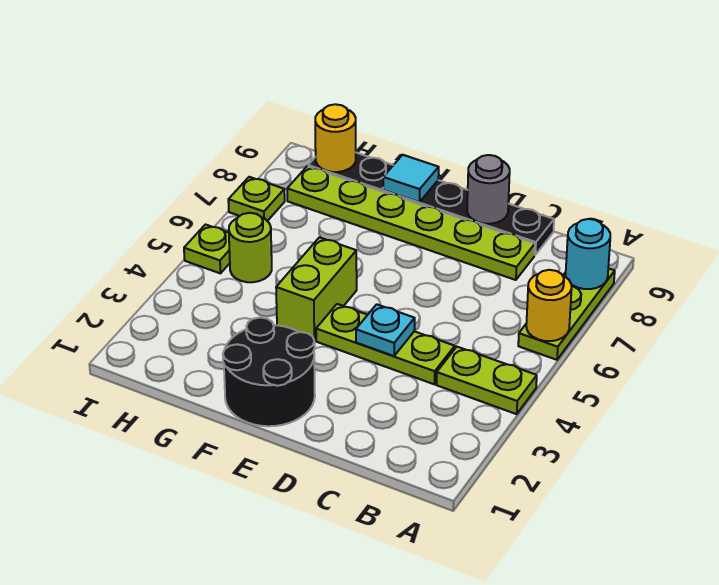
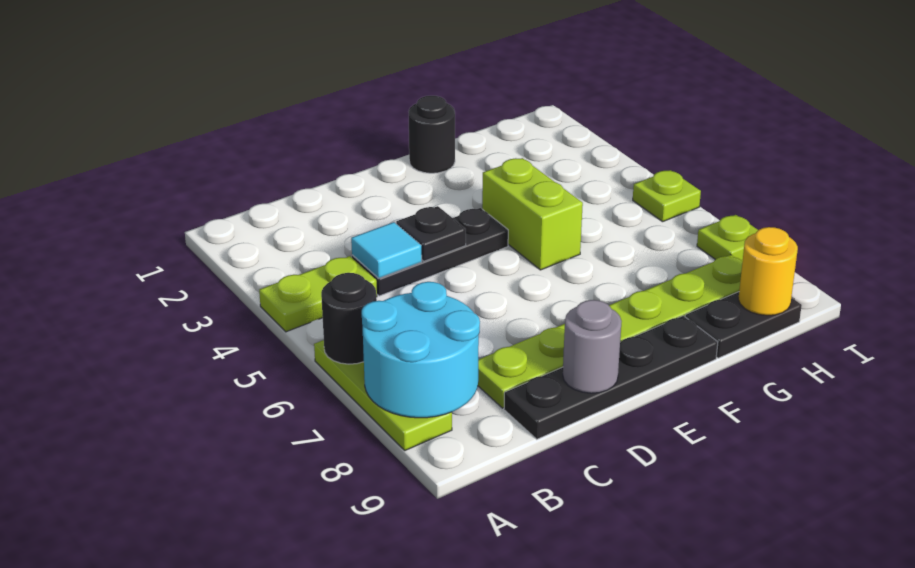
yellow round brick A6 level 2 -> black round brick A6 level 2
cyan round brick A8 level 2 -> cyan round brick A7:B8 level 2
lime plate C4:E4 level 1 -> black plate C4:E4 level 1
cyan plate D4 level 2 -> black plate D4 level 2
black round brick E1:F2 level 1 -> black round brick F1 level 1
cyan tile F9 level 2 -> cyan tile C4 level 2
lime round brick H5 level 1 -> none

